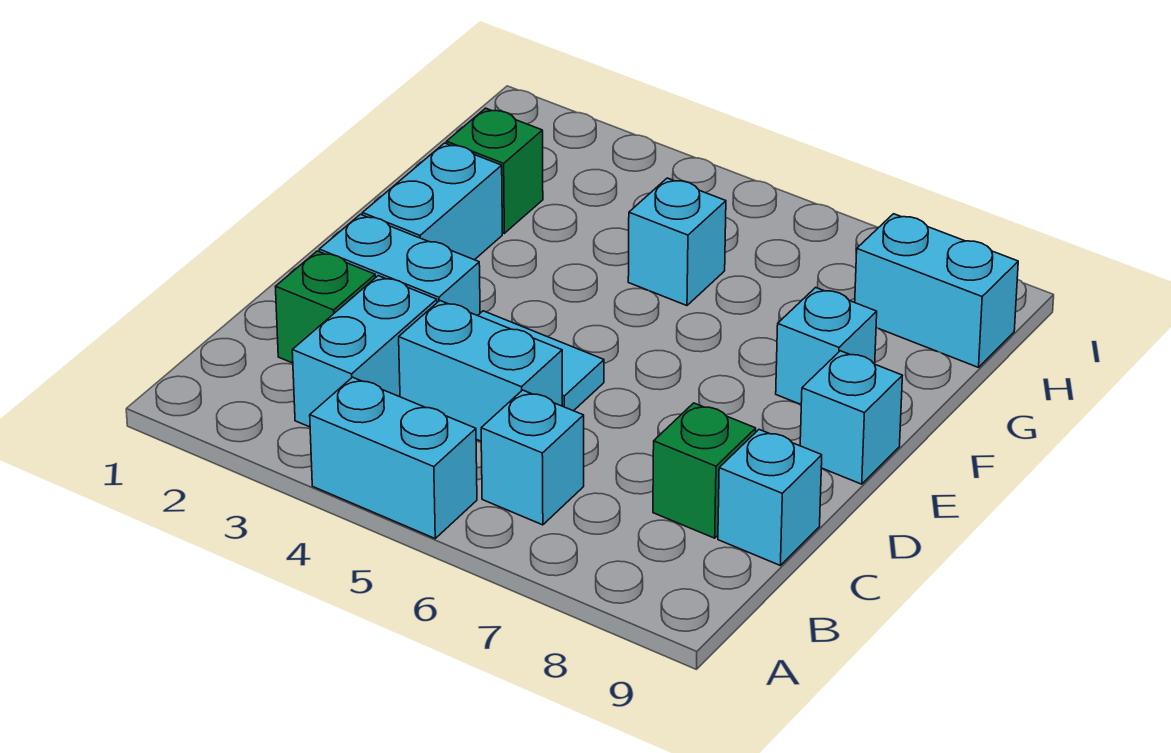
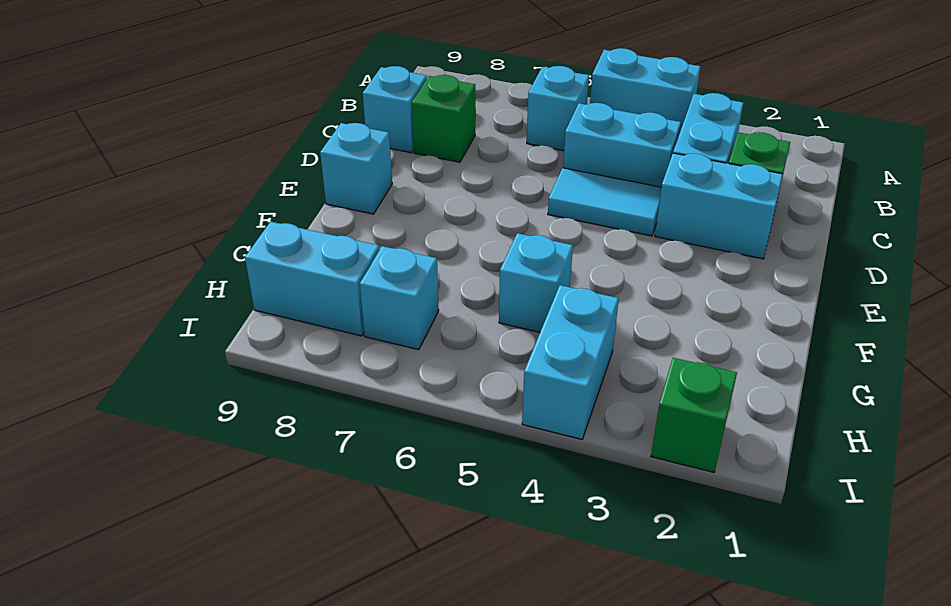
cyan brick E2:F2 level 1 -> cyan brick H4:I4 level 1
cyan brick F8 level 1 -> cyan brick H7 level 1
green brick G2 level 1 -> green brick I2 level 1

